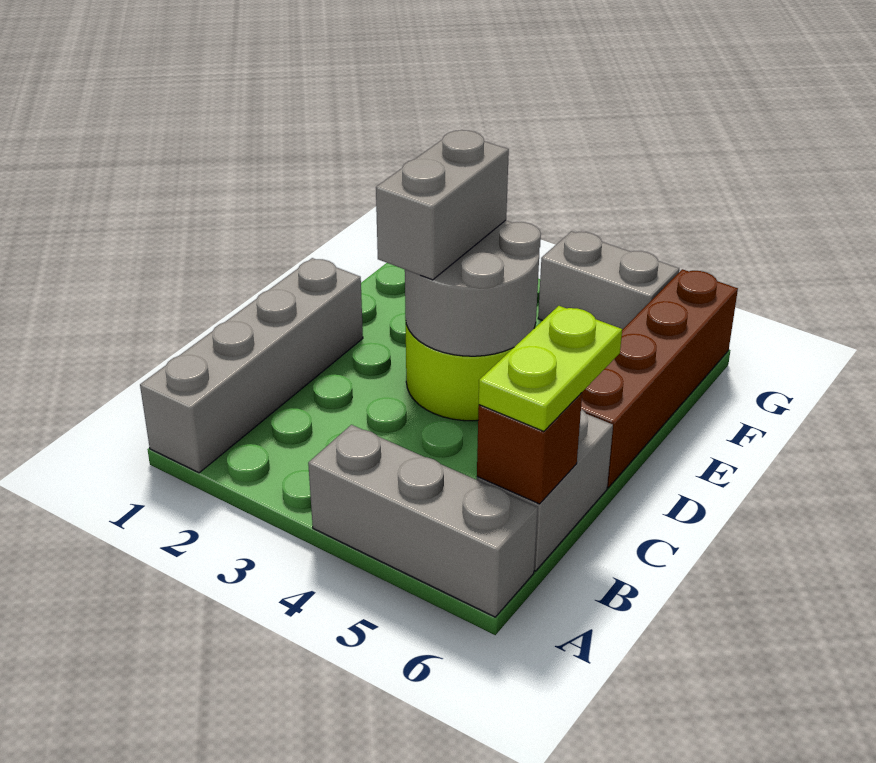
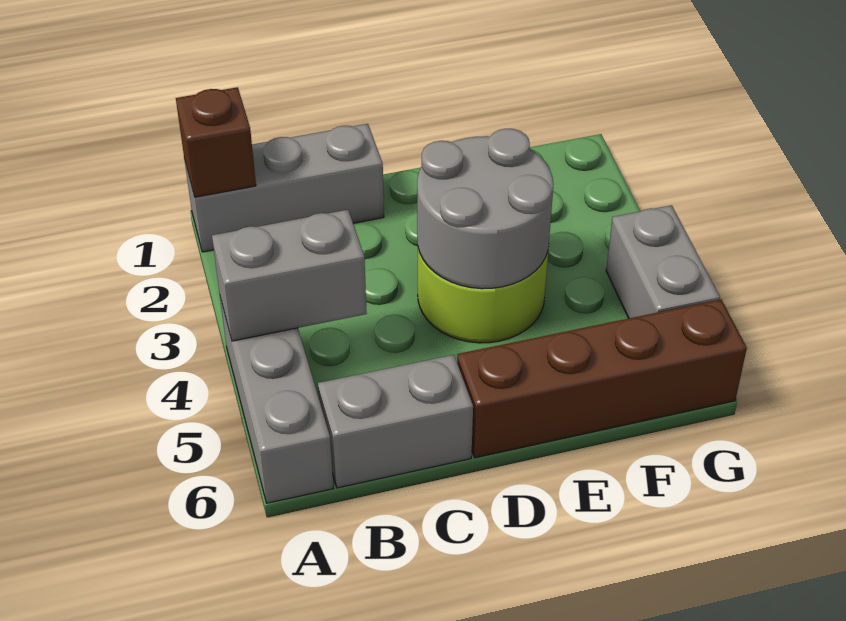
grey brick A1:D1 level 1 -> grey brick A1:C1 level 1
brown brick B6 level 2 -> brown brick A1 level 2
lime plate B6:C6 level 3 -> none
grey brick D3:E3 level 3 -> grey brick A4:B4 level 2

